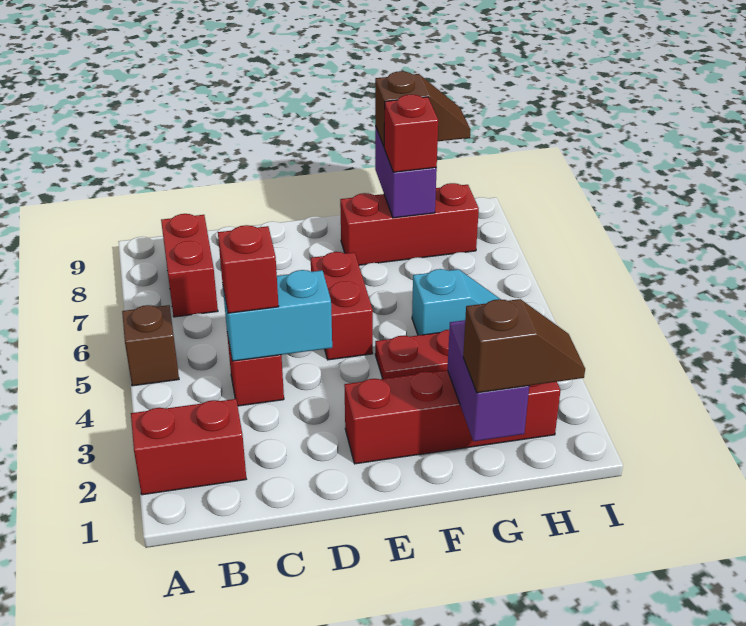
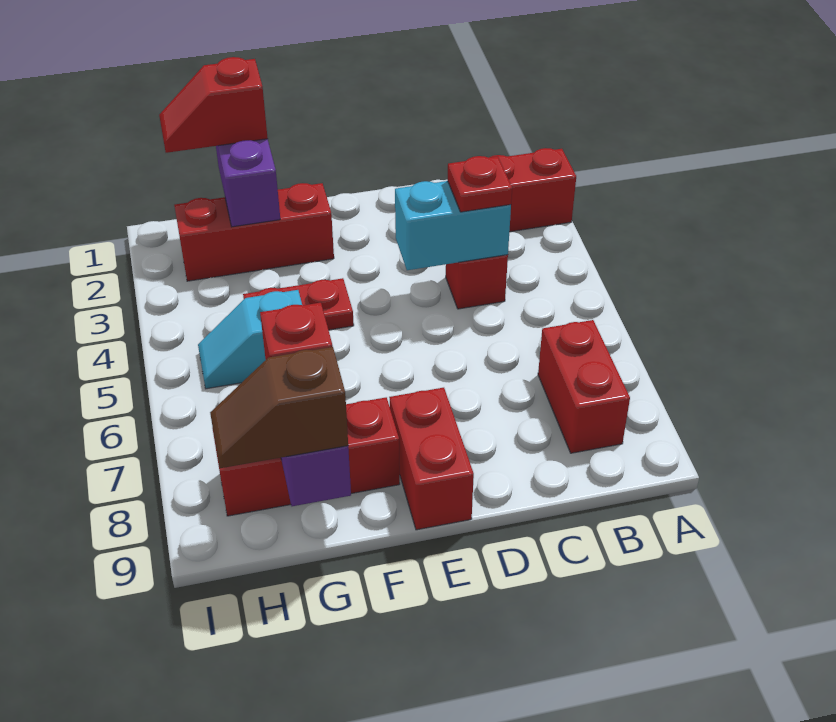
brown brick A5 level 1 -> none
red brick C4 level 3 -> red plate C4 level 3
red brick E2:H2 level 1 -> red brick F2:H2 level 1
red brick E5:E6 level 1 -> red brick E8:E9 level 1
brown slope G1:H1 level 3 top G -> red slope G1:H1 level 3 top G

